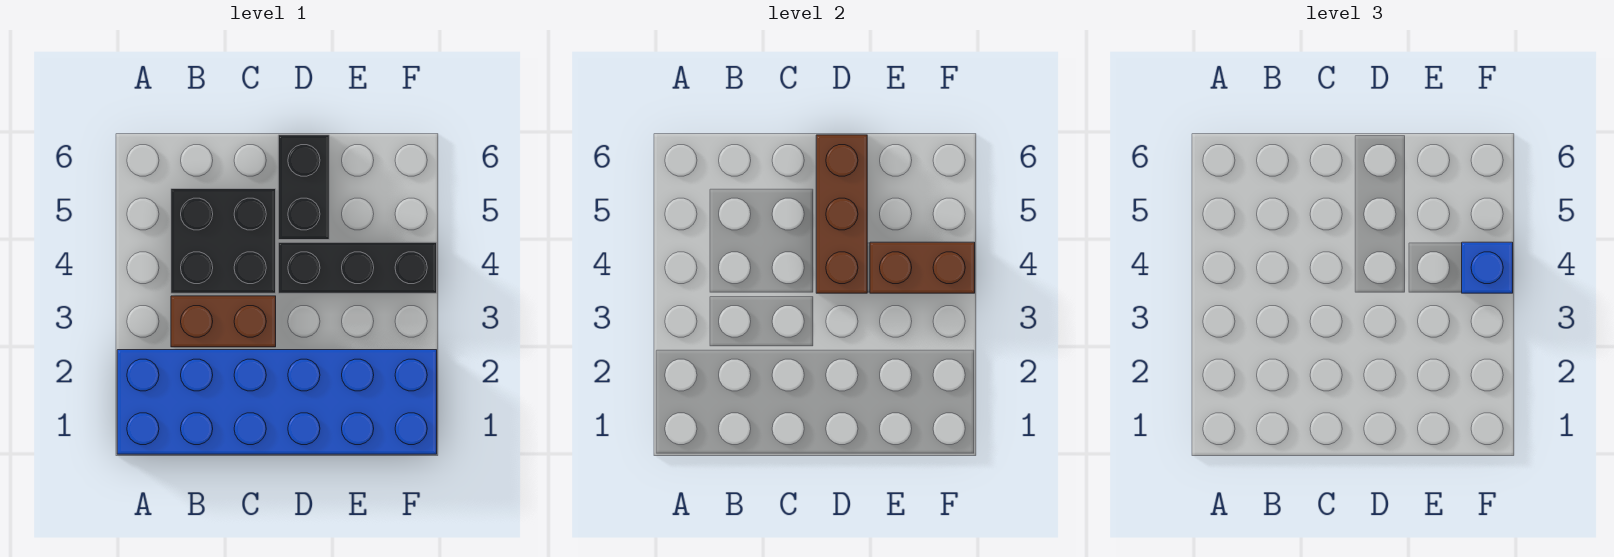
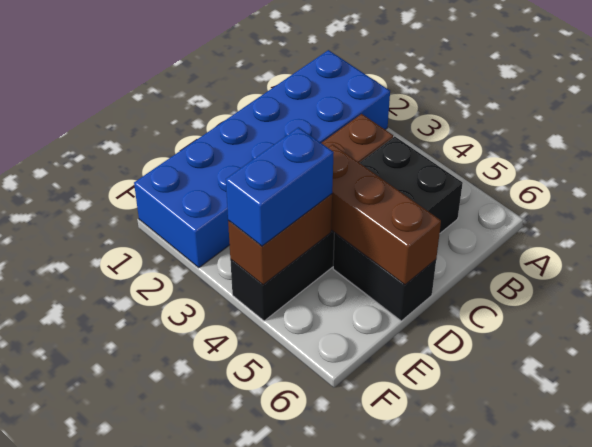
blue brick F4 level 3 -> blue brick E4:F4 level 3

